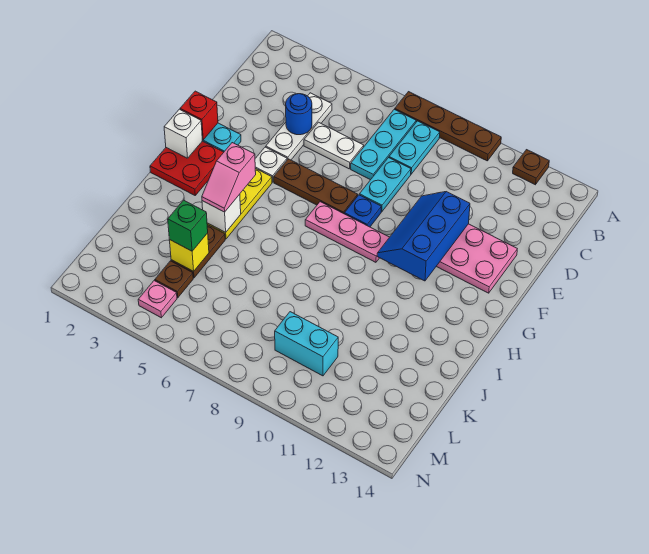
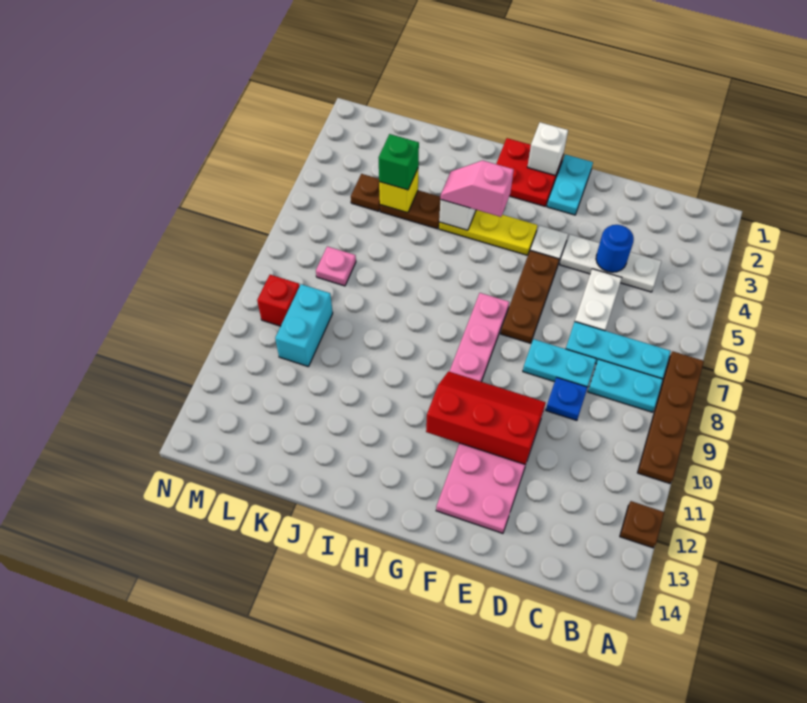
blue slope E10:G11 level 2 top 11 -> red slope E10:G11 level 2 top 11
red brick F1 level 2 -> red brick M9 level 1
blue plate F8 level 1 -> blue plate D9 level 1
pink plate M4 level 1 -> pink plate L7 level 1

